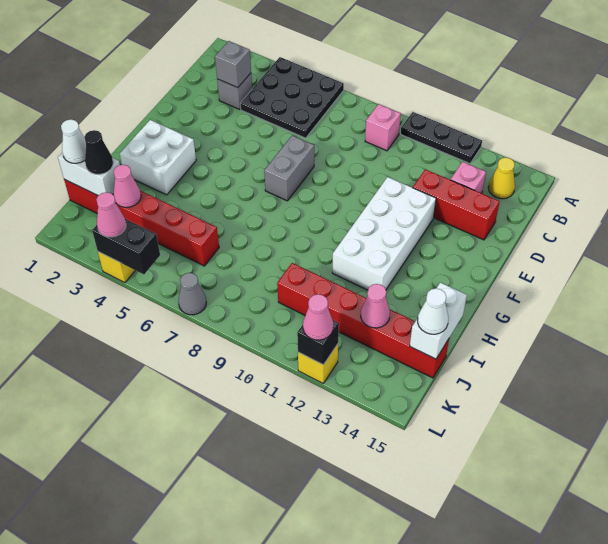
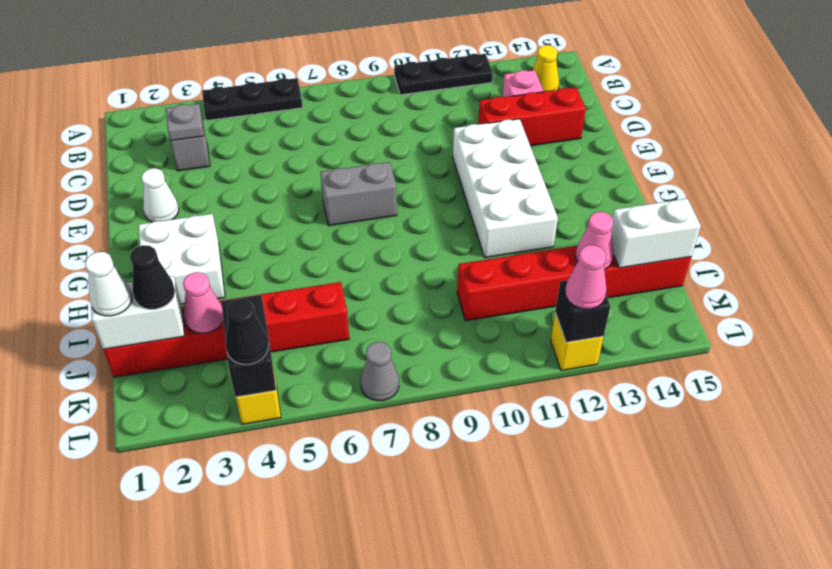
black plate A4:C6 level 1 -> black plate A4:A6 level 1
pink brick B9 level 1 -> none
grey brick C3 level 2 -> grey plate C3 level 2
grey brick E7:F7 level 1 -> grey brick F7:F8 level 1
white brick I15:J15 level 2 -> white brick J14:J15 level 2
white cone J15 level 3 -> white cone E2 level 1
black brick L4:L5 level 2 -> black brick K4:L4 level 2
pink cone L4 level 3 -> black cone L4 level 3

